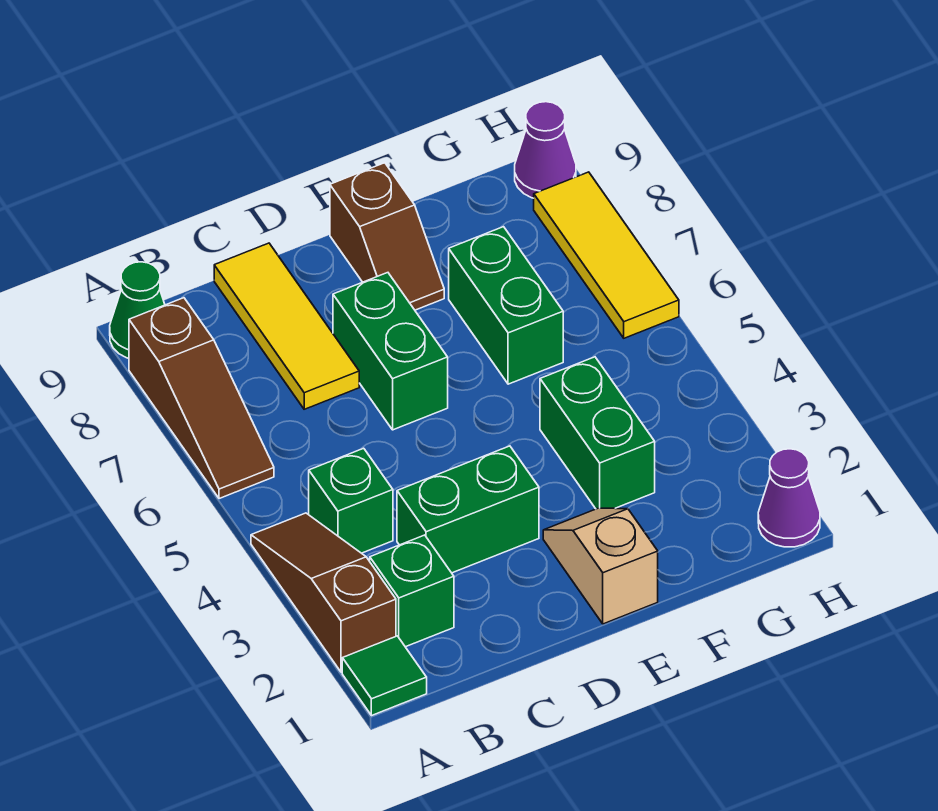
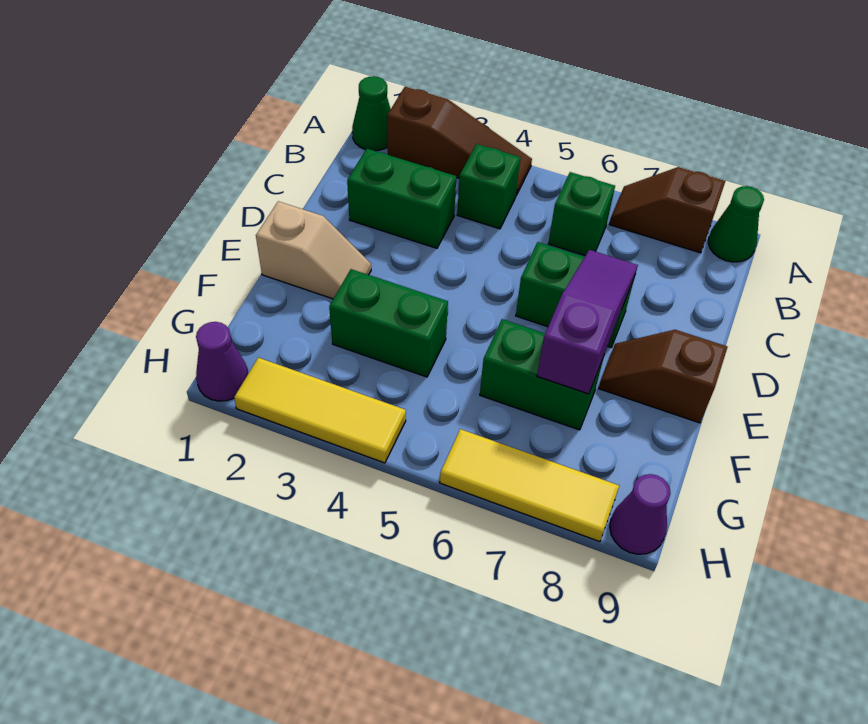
green tile A1 level 1 -> green cone A1 level 1
brown slope A6:A8 level 1 top 8 -> brown slope A7:A8 level 1 top 8
green brick B2 level 1 -> green brick B6 level 1
green brick C3:D3 level 1 -> green brick C2:C3 level 1
yellow tile C7:C9 level 1 -> yellow tile H2:H4 level 1
none -> purple slope D7:F7 level 2 top F

